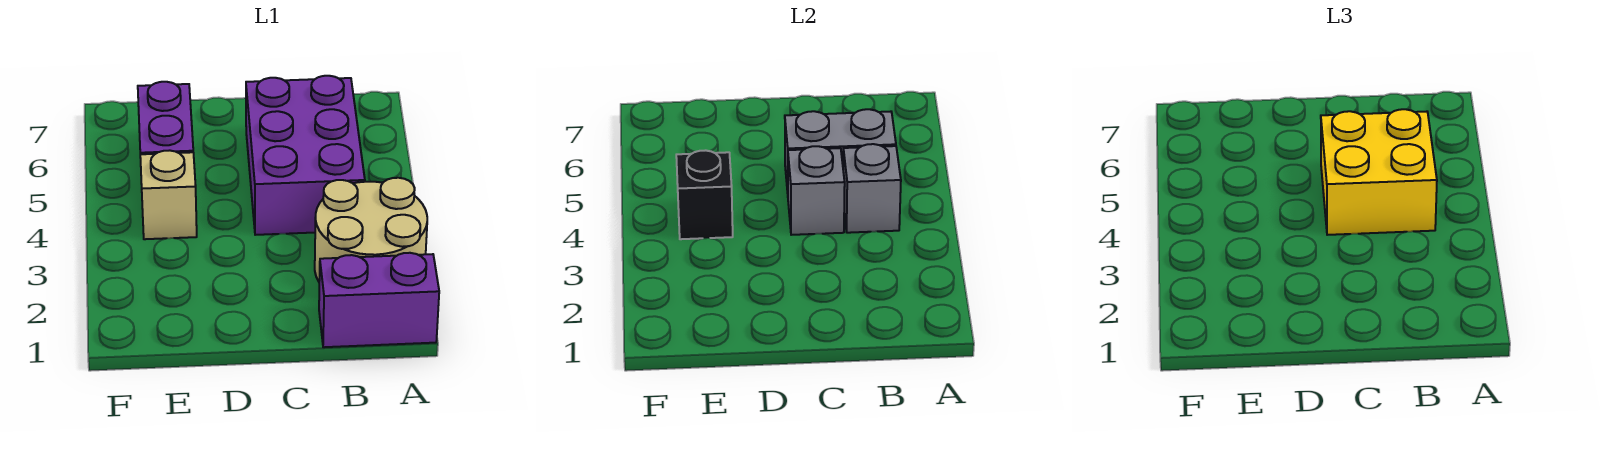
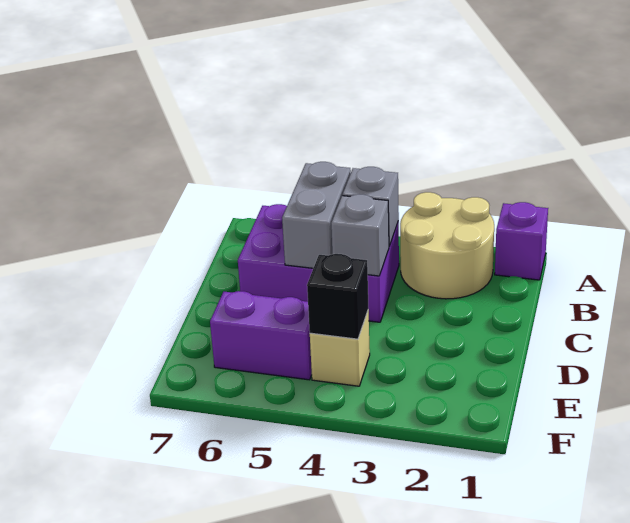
purple brick A1:B1 level 1 -> purple brick A1 level 1
yellow brick B4:C5 level 3 -> none

